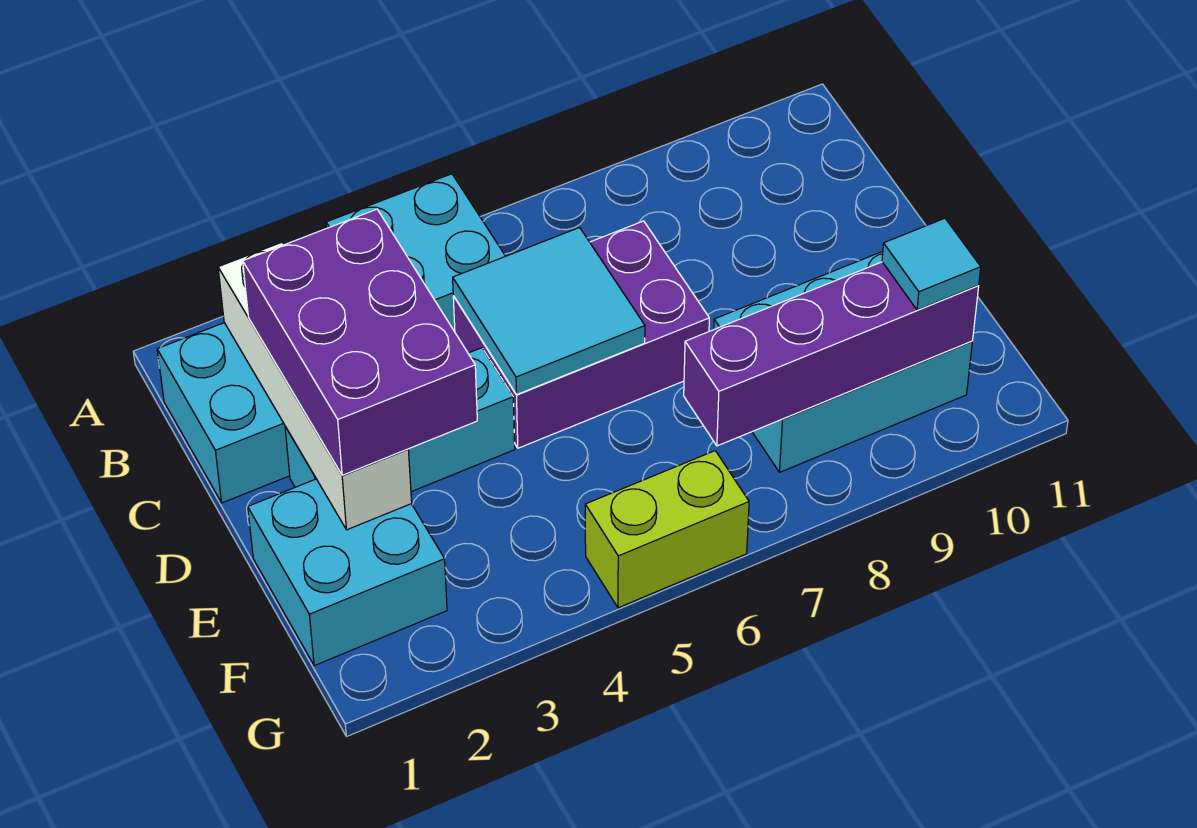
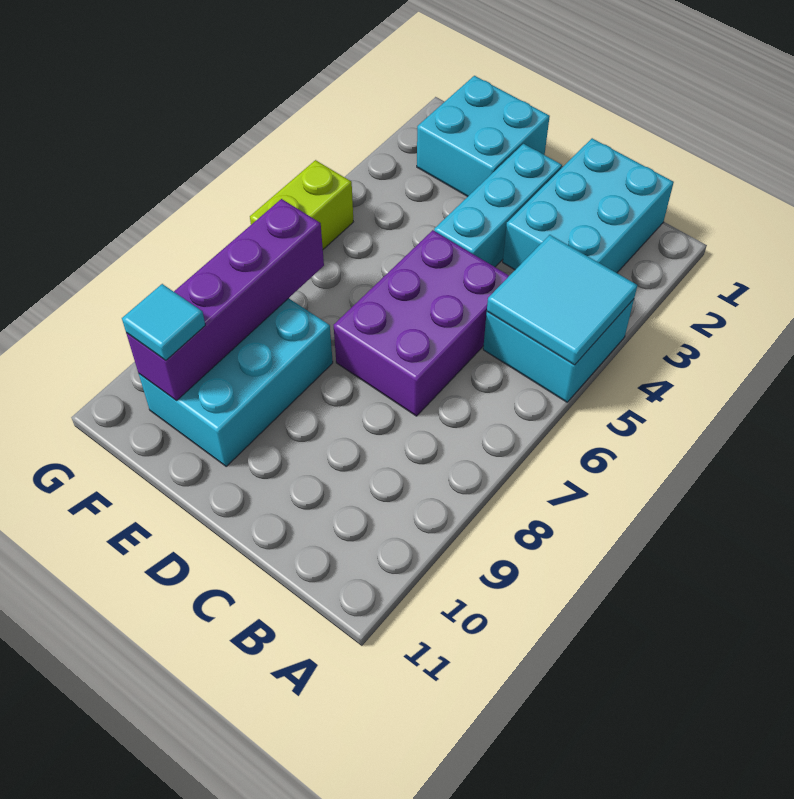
white brick B2:E2 level 2 -> none
purple brick C2:E3 level 3 -> none
cyan tile C5:D6 level 2 -> cyan tile A4:B5 level 2

